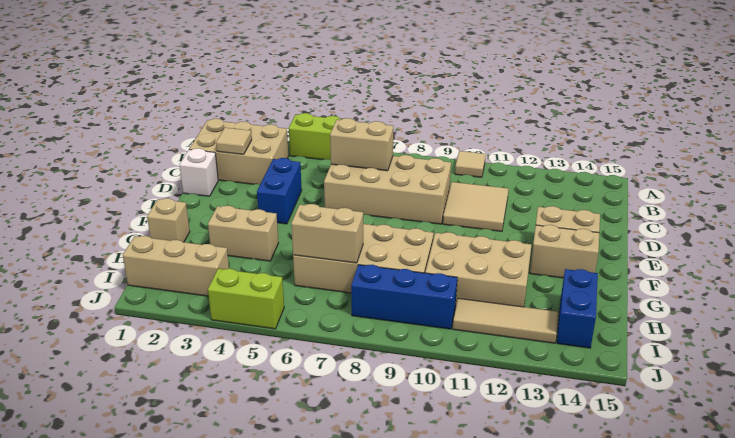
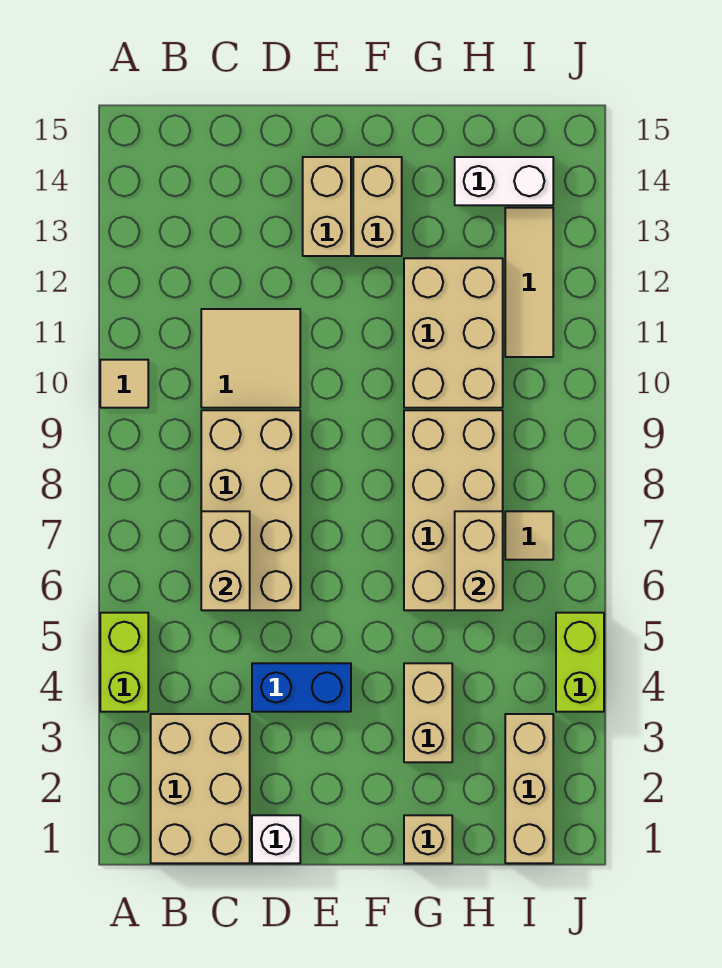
tan tile C2 level 2 -> tan tile I7 level 1
blue brick H14:I14 level 1 -> white brick H14:I14 level 1
blue brick I8:I10 level 1 -> none

